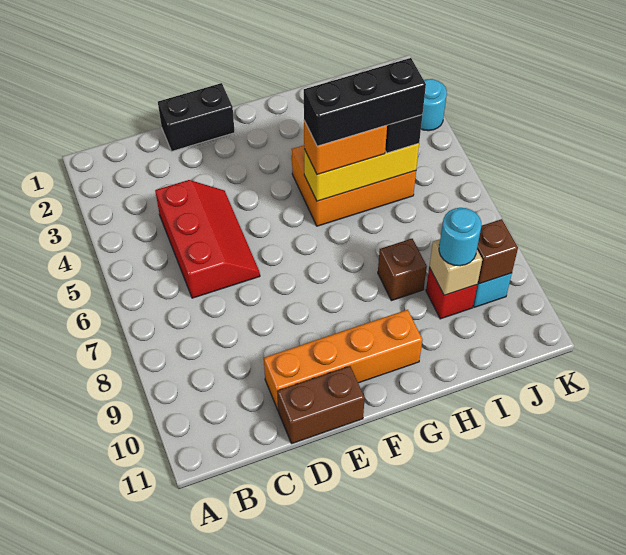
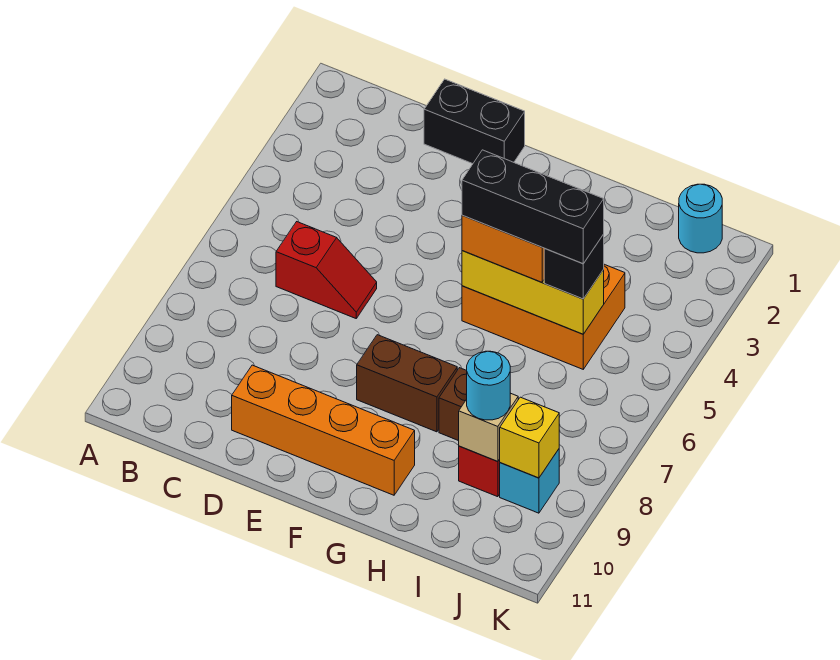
red slope C4:D6 level 1 top C -> red slope C6:D6 level 1 top C
brown brick D11:E11 level 1 -> brown brick F8:G8 level 1
brown brick J9 level 2 -> yellow brick J9 level 2
cyan round brick K3 level 1 -> cyan round brick J1 level 1

